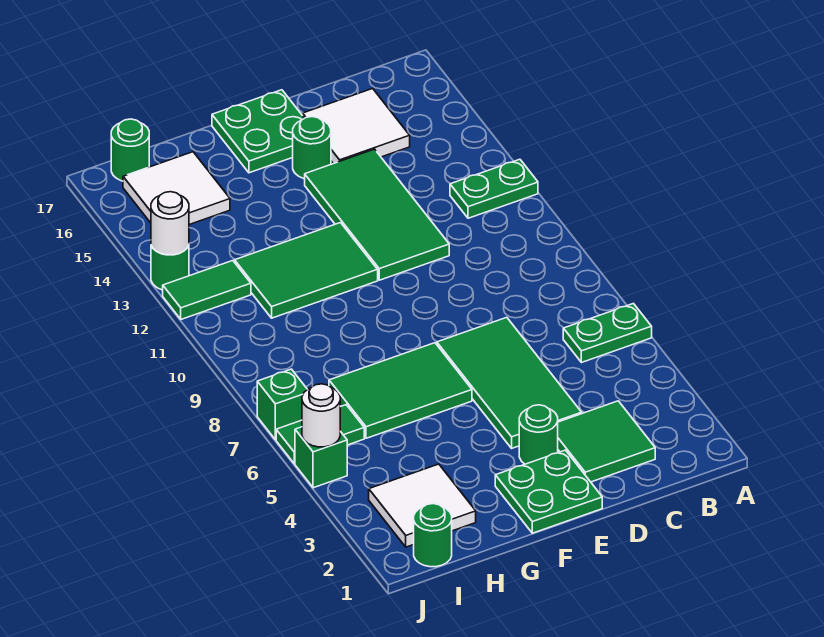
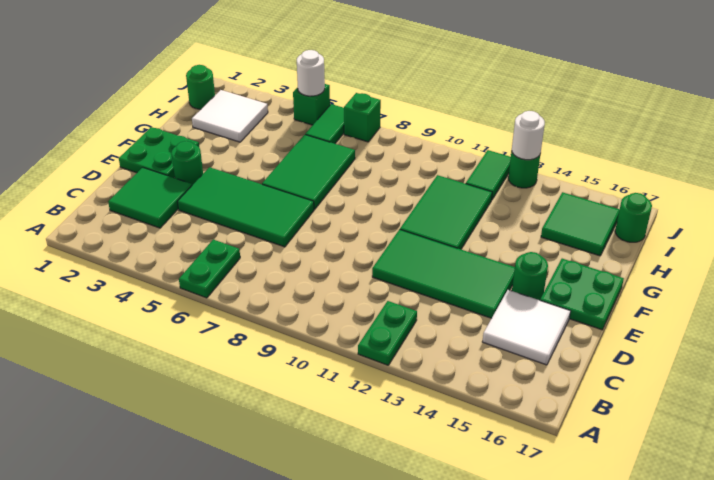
white tile H15:I16 level 1 -> green tile H15:I16 level 1

